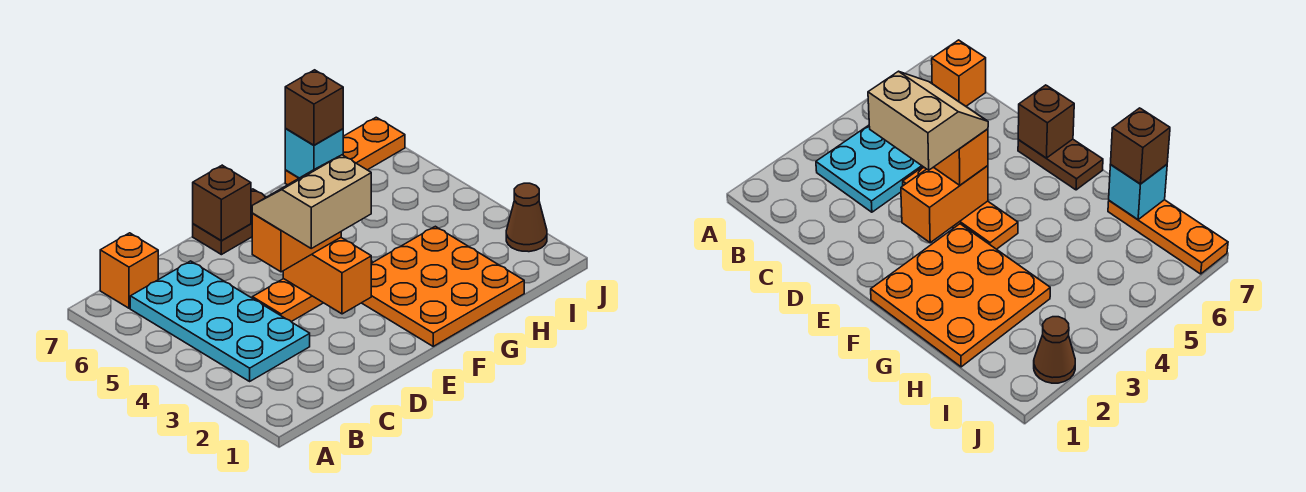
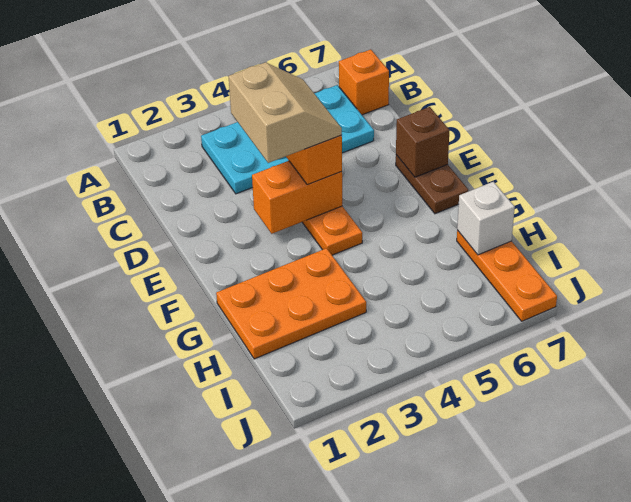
orange plate F1:H3 level 1 -> orange plate G1:H3 level 1
cyan brick H7 level 2 -> white brick H7 level 2
brown brick H7 level 3 -> none
brown cone J2 level 1 -> none

